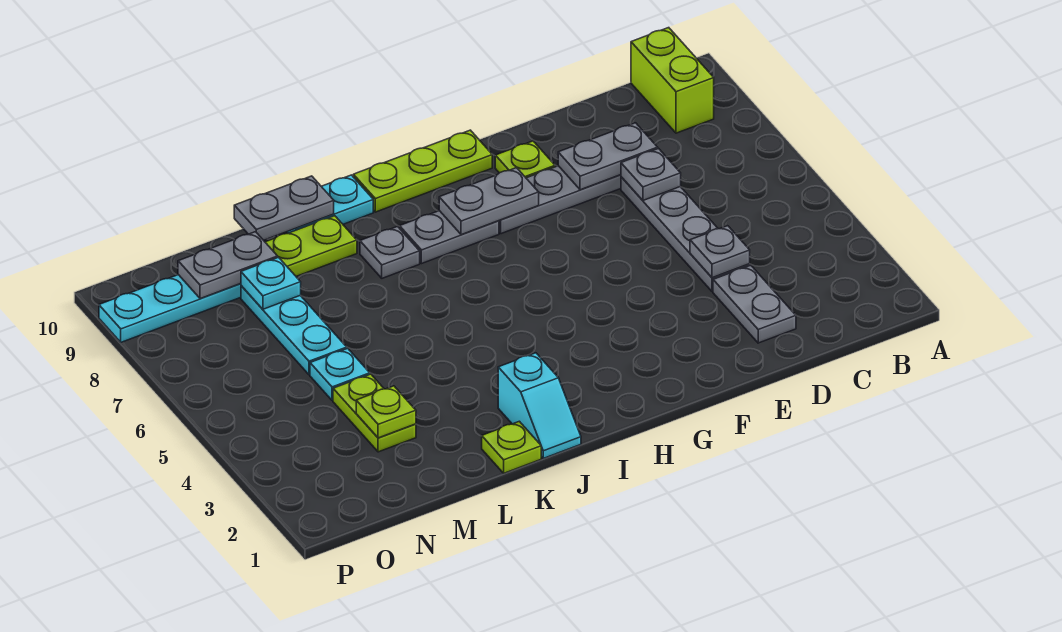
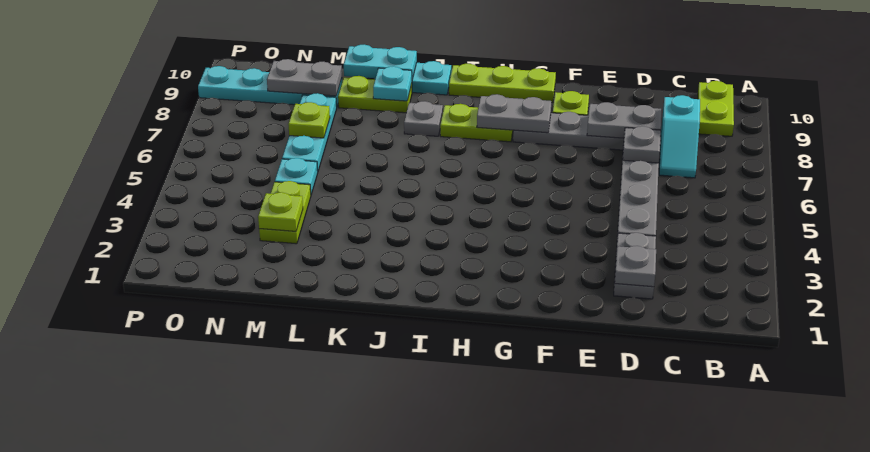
lime brick B9:B10 level 1 -> lime plate B9:B10 level 1
grey plate D4 level 2 -> grey plate D2 level 2
grey plate H8:I8 level 1 -> lime plate H8:I8 level 1
cyan slope J1:J2 level 1 top 2 -> cyan slope C7:C8 level 1 top 8
lime plate K1 level 1 -> lime plate M7 level 2
grey plate K10:L10 level 2 -> cyan plate K10:L10 level 2
cyan plate M8 level 2 -> cyan plate K9 level 2

